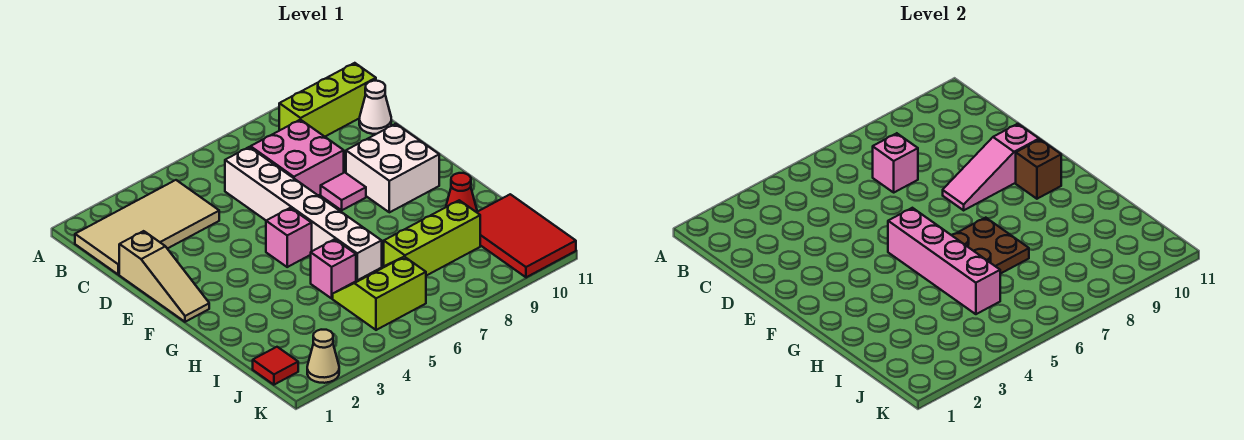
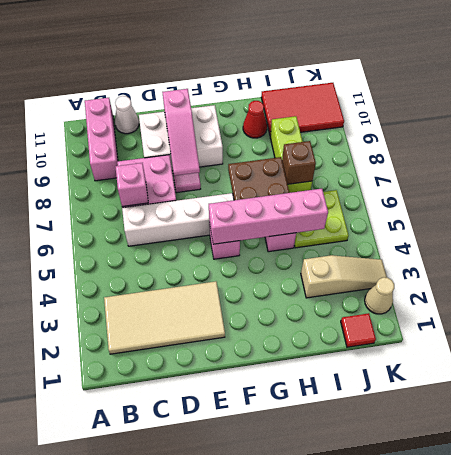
tan tile B1:C4 level 1 -> tan tile B2:E3 level 1
lime brick B9:B11 level 1 -> pink brick B9:B11 level 1
tan slope D1:F1 level 1 top D -> tan slope I3:K3 level 1 top I
white brick E9:F10 level 1 -> white brick D9:F10 level 1
brown brick F10 level 2 -> brown brick I7 level 2
lime slope I5:J6 level 1 top J -> lime plate I5:J6 level 1

